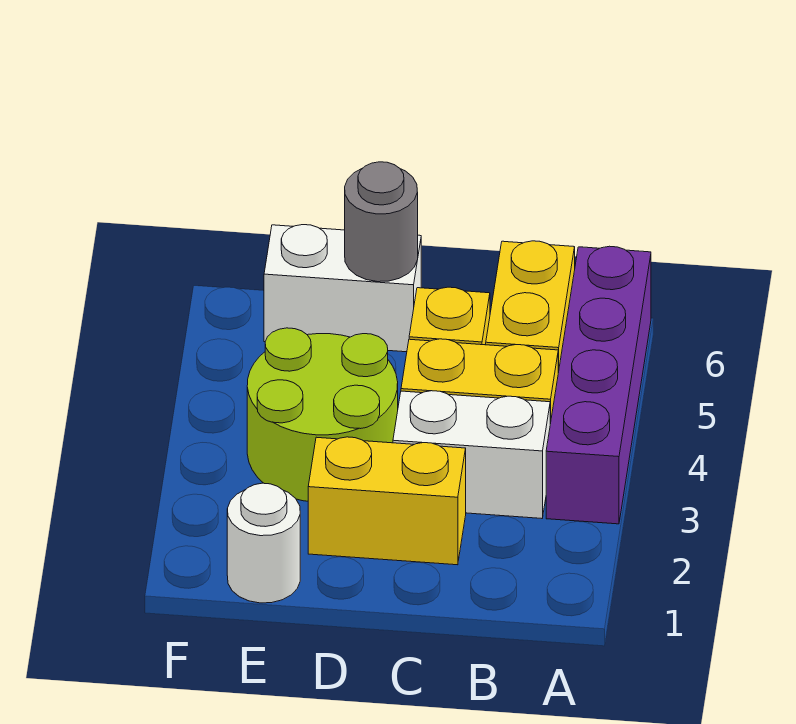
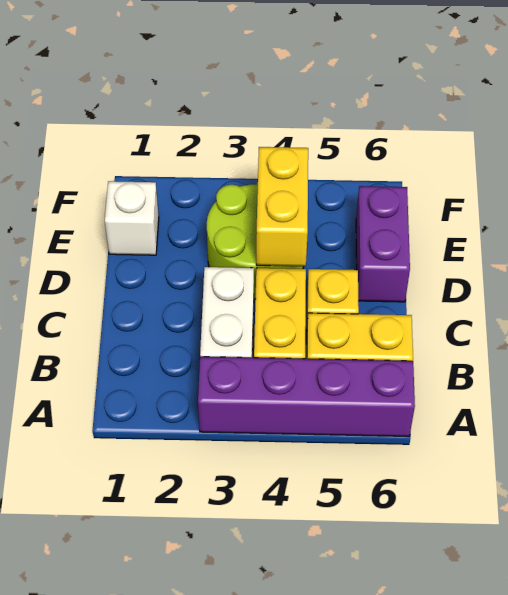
yellow brick C2:D2 level 1 -> yellow brick D4:E4 level 2
white brick D6:E6 level 1 -> purple brick D6:E6 level 1
grey round brick D6 level 2 -> none
white round brick E1 level 1 -> white brick E1 level 1

